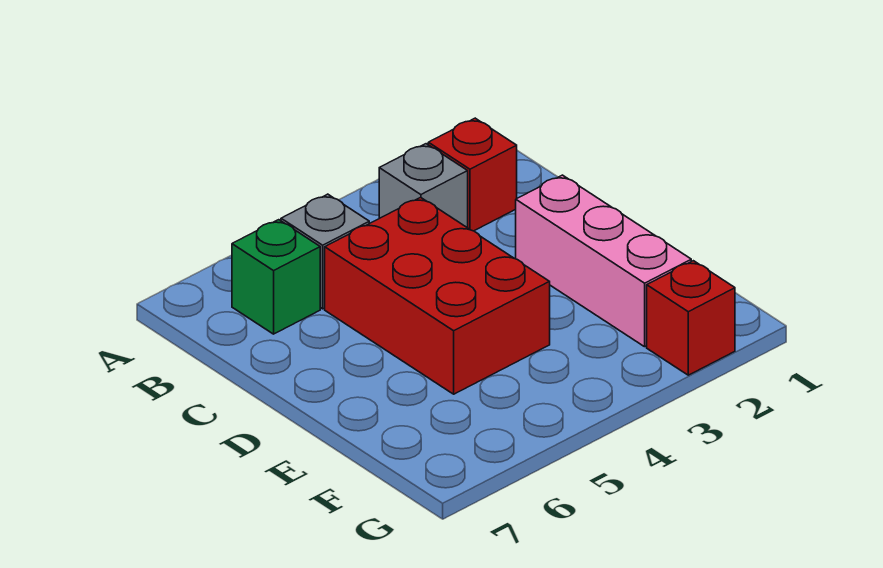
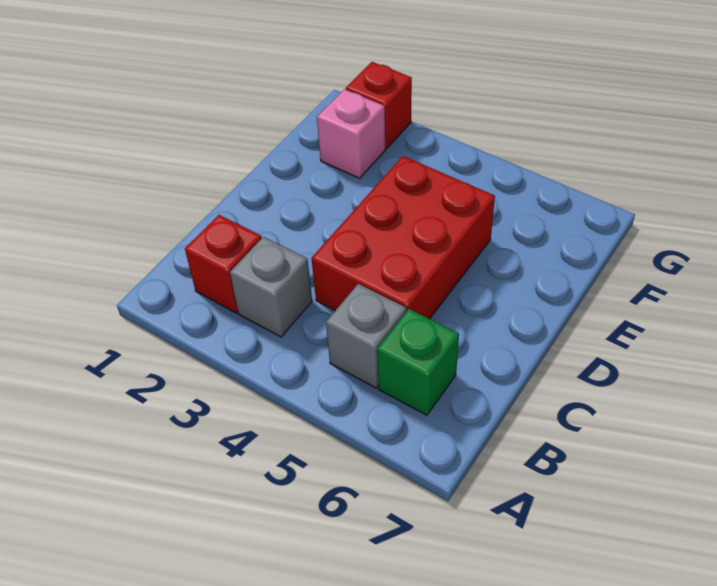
pink brick D2:F2 level 1 -> pink brick F2 level 1

